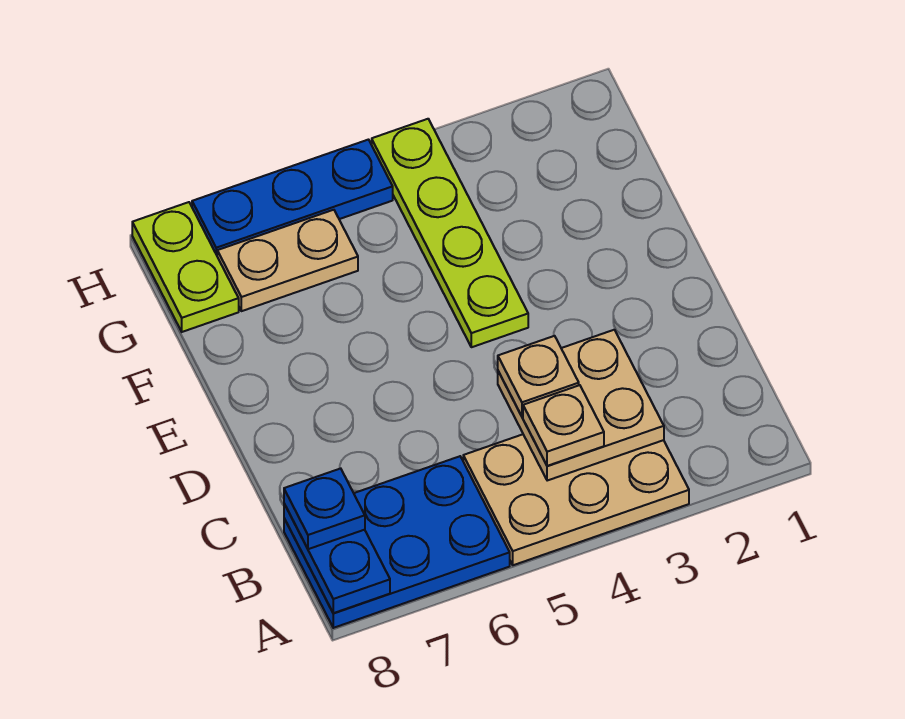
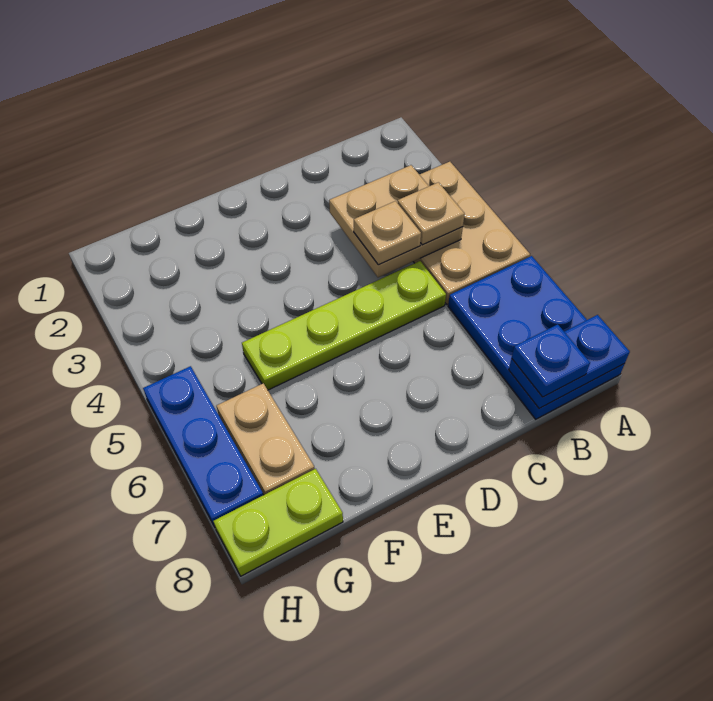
lime plate E4:H4 level 1 -> lime plate C5:F5 level 1

